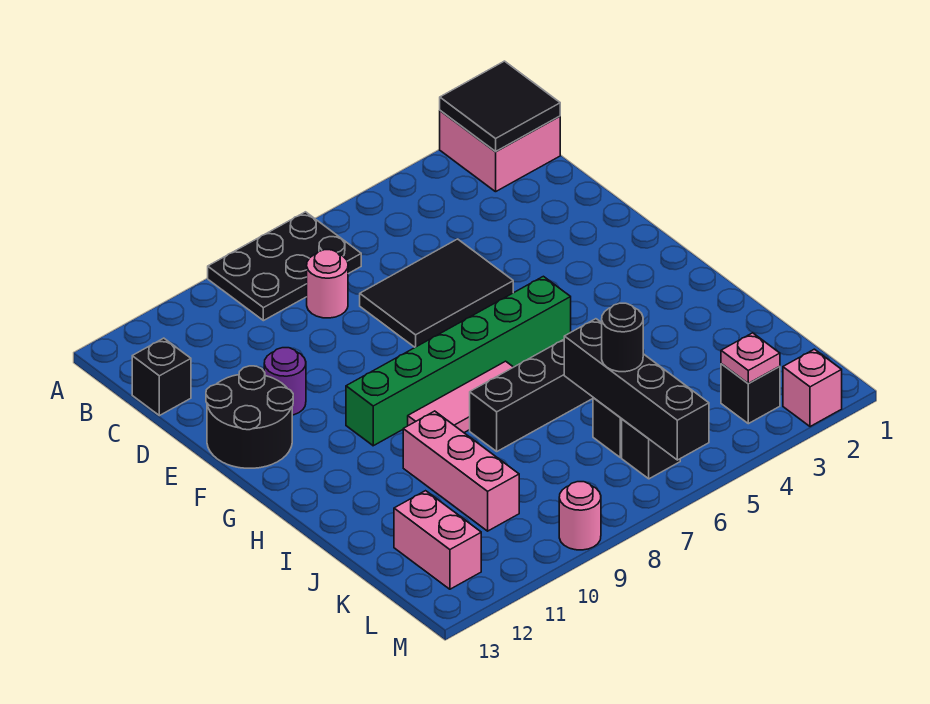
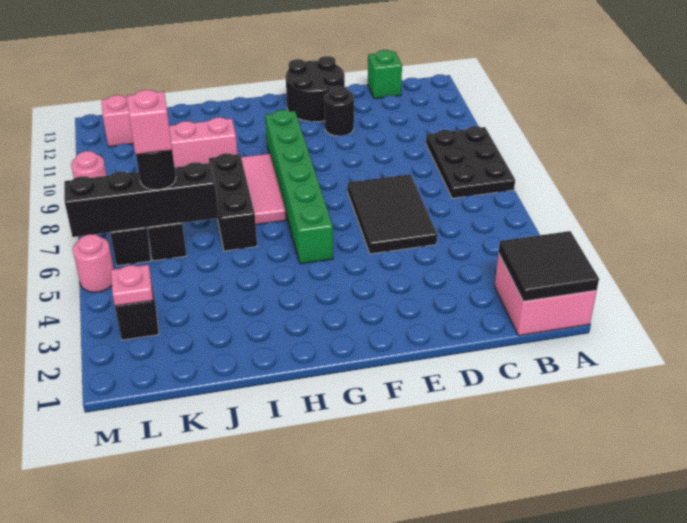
pink round brick C8 level 1 -> pink round brick M5 level 1
black brick C13 level 1 -> green brick C13 level 1
purple round brick E11 level 1 -> black round brick E11 level 1
pink brick M2 level 1 -> pink brick K6 level 4

